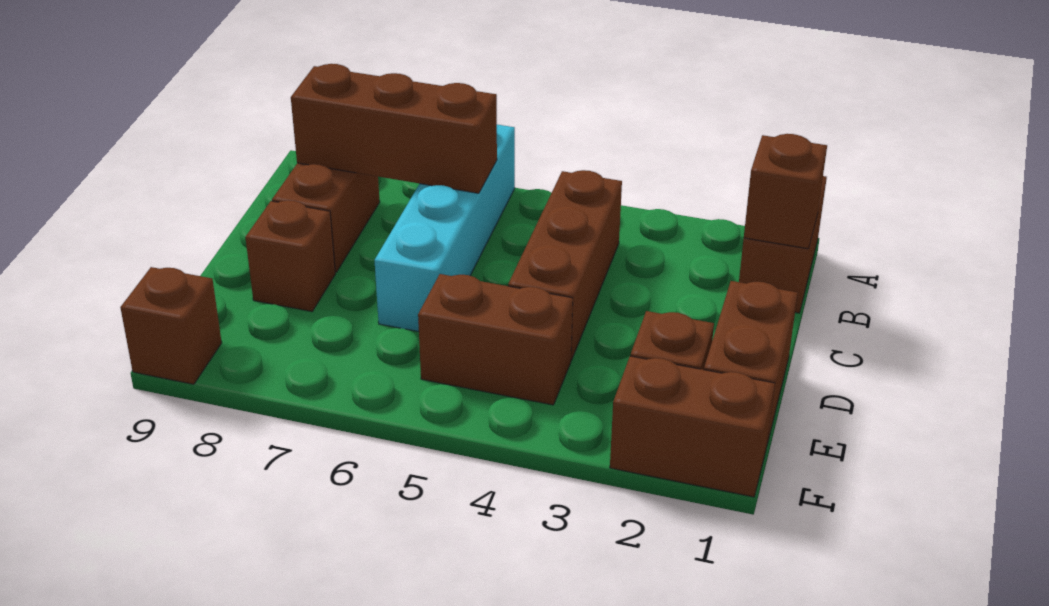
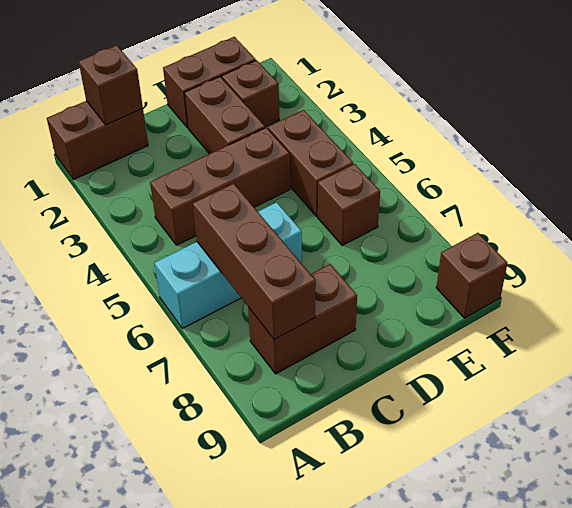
cyan brick A6:D6 level 1 -> cyan brick A6:C6 level 1
brown brick D8 level 1 -> brown brick E6 level 1
brown brick F1:F2 level 1 -> brown brick D2:D3 level 1

